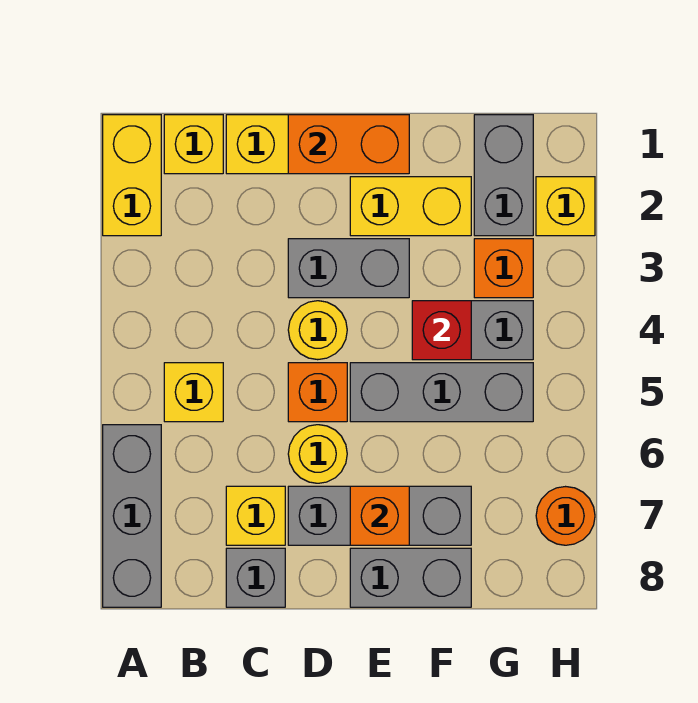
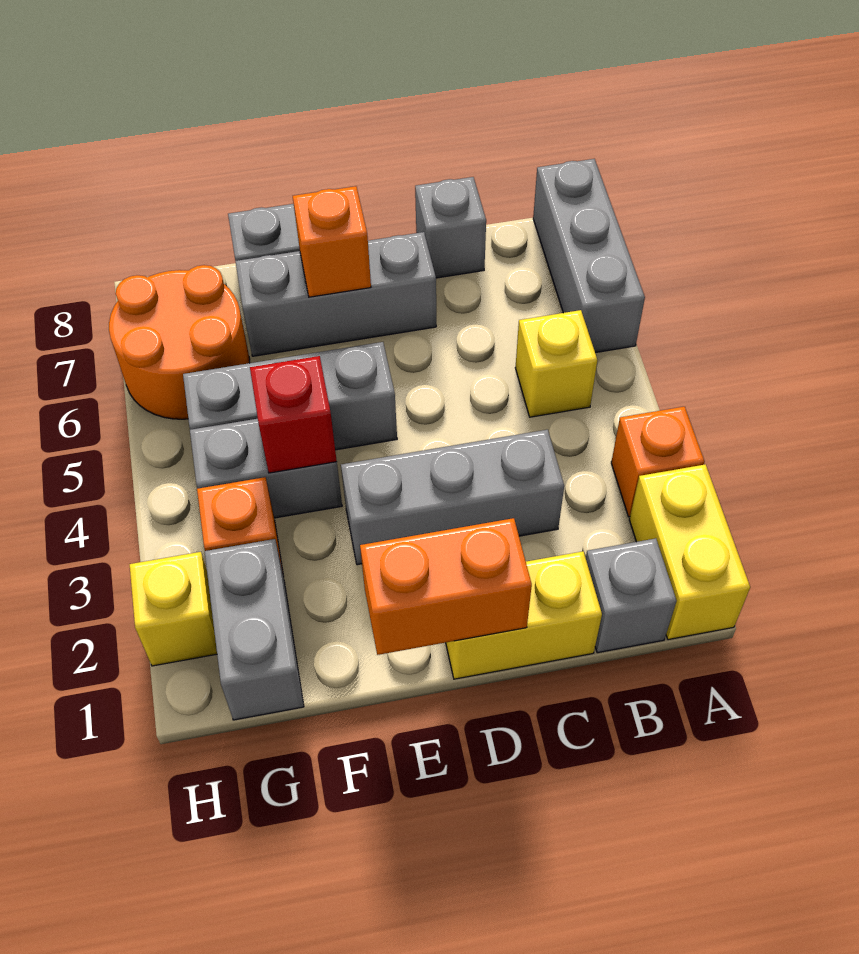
yellow brick B1 level 1 -> grey brick B1 level 1
yellow brick C7 level 1 -> none
grey brick D3:E3 level 1 -> grey brick C3:E3 level 1
yellow round brick D4 level 1 -> none
orange brick D5 level 1 -> orange brick A3 level 1
yellow round brick D6 level 1 -> none
yellow brick E2:F2 level 1 -> none
orange round brick H7 level 1 -> orange round brick G6:H7 level 1

